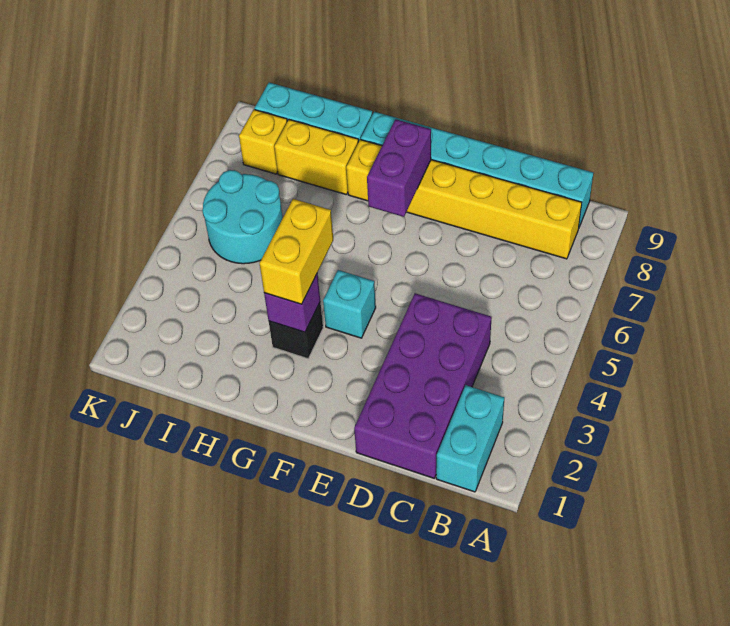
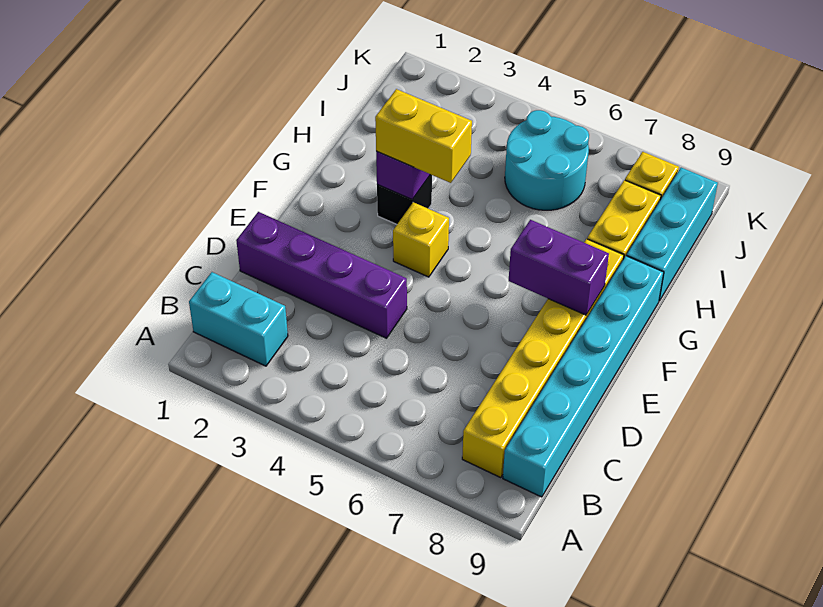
purple brick C1:D4 level 1 -> purple brick D1:D4 level 1
cyan brick F4 level 1 -> yellow brick F4 level 1

